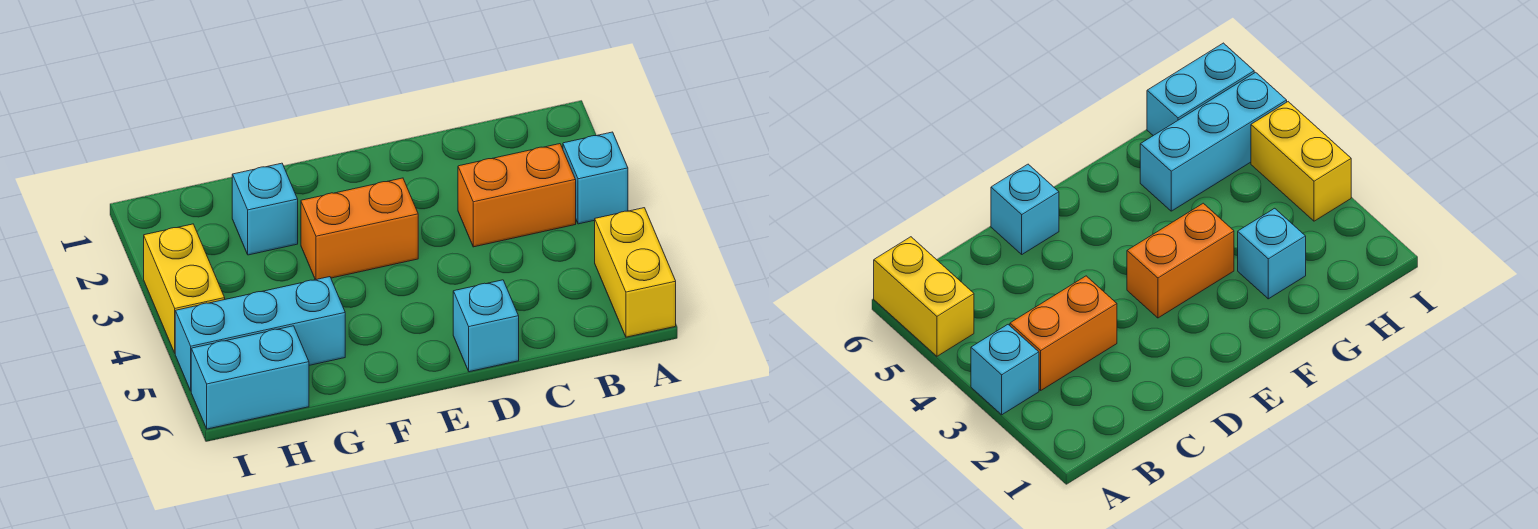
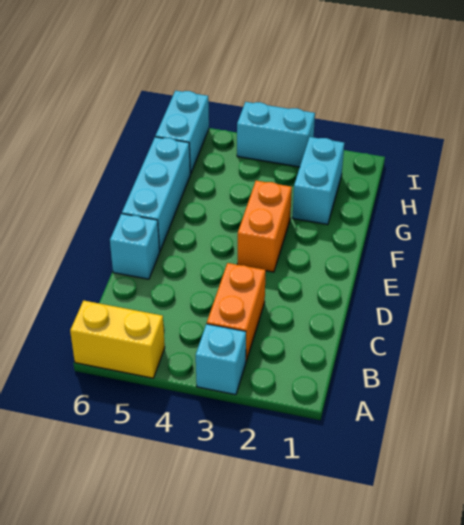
cyan brick G2 level 1 -> cyan brick G2:H2 level 1
cyan brick G5:I5 level 1 -> cyan brick E6:G6 level 1
yellow brick I3:I4 level 1 -> cyan brick I3:I4 level 1

